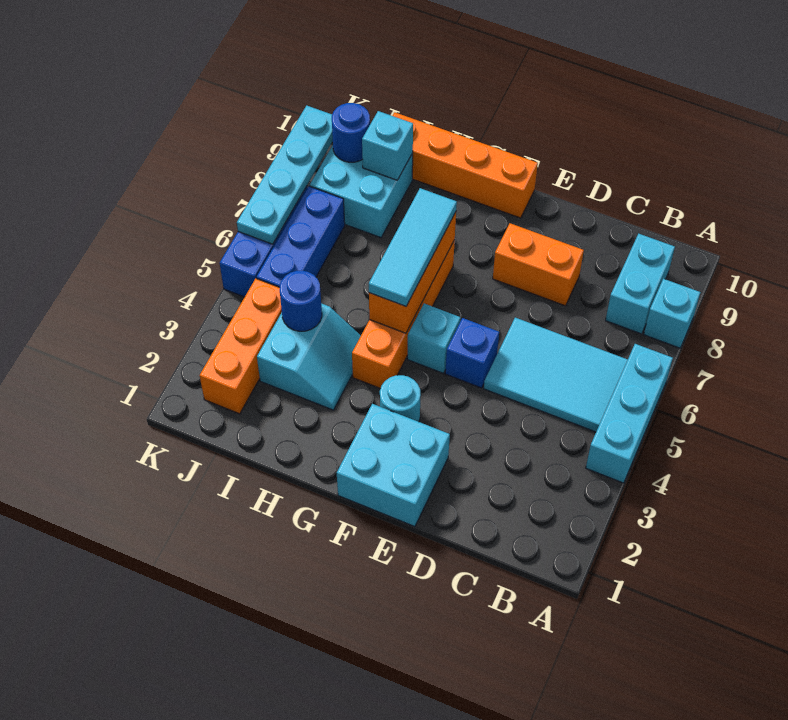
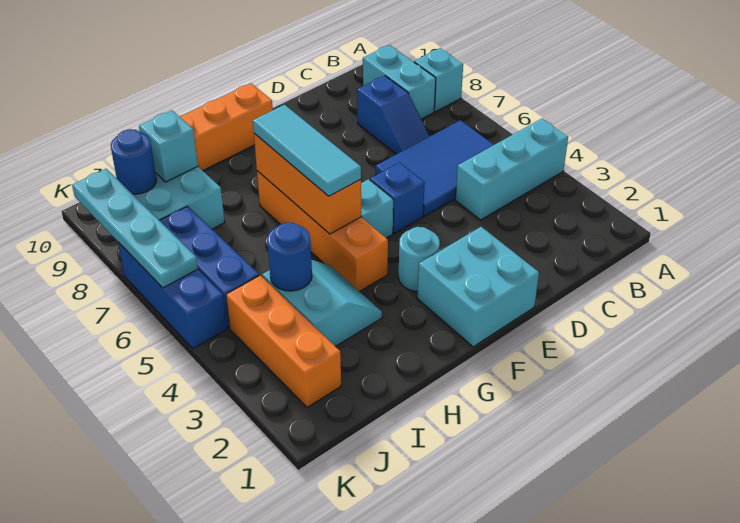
cyan brick A4:A6 level 1 -> cyan brick A4:C4 level 1
cyan tile B5:D6 level 1 -> blue tile B5:D6 level 1
none -> blue slope C7:C8 level 1 top 8
orange brick D8:E8 level 1 -> none

